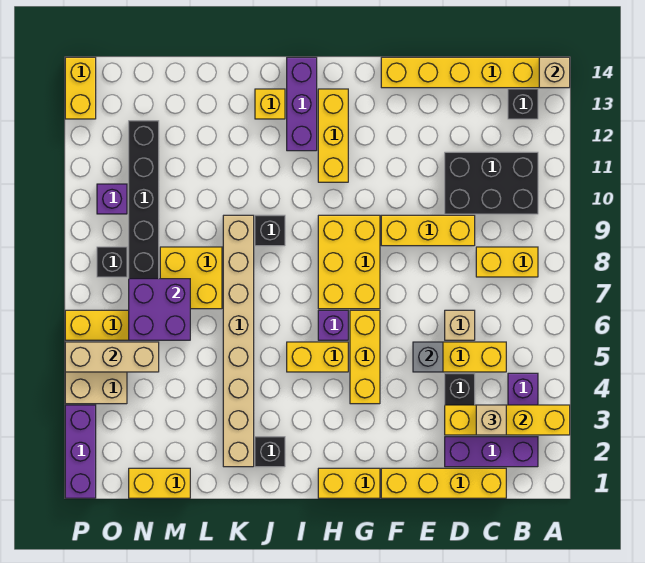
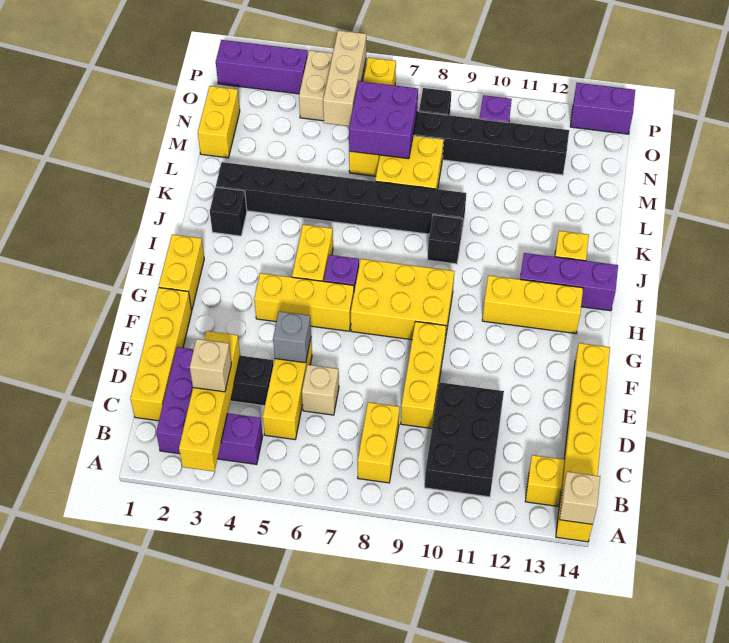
black brick B13 level 1 -> yellow brick B13 level 1
tan brick K2:K9 level 1 -> black brick K2:K9 level 1
yellow brick P13:P14 level 1 -> purple brick P13:P14 level 1

